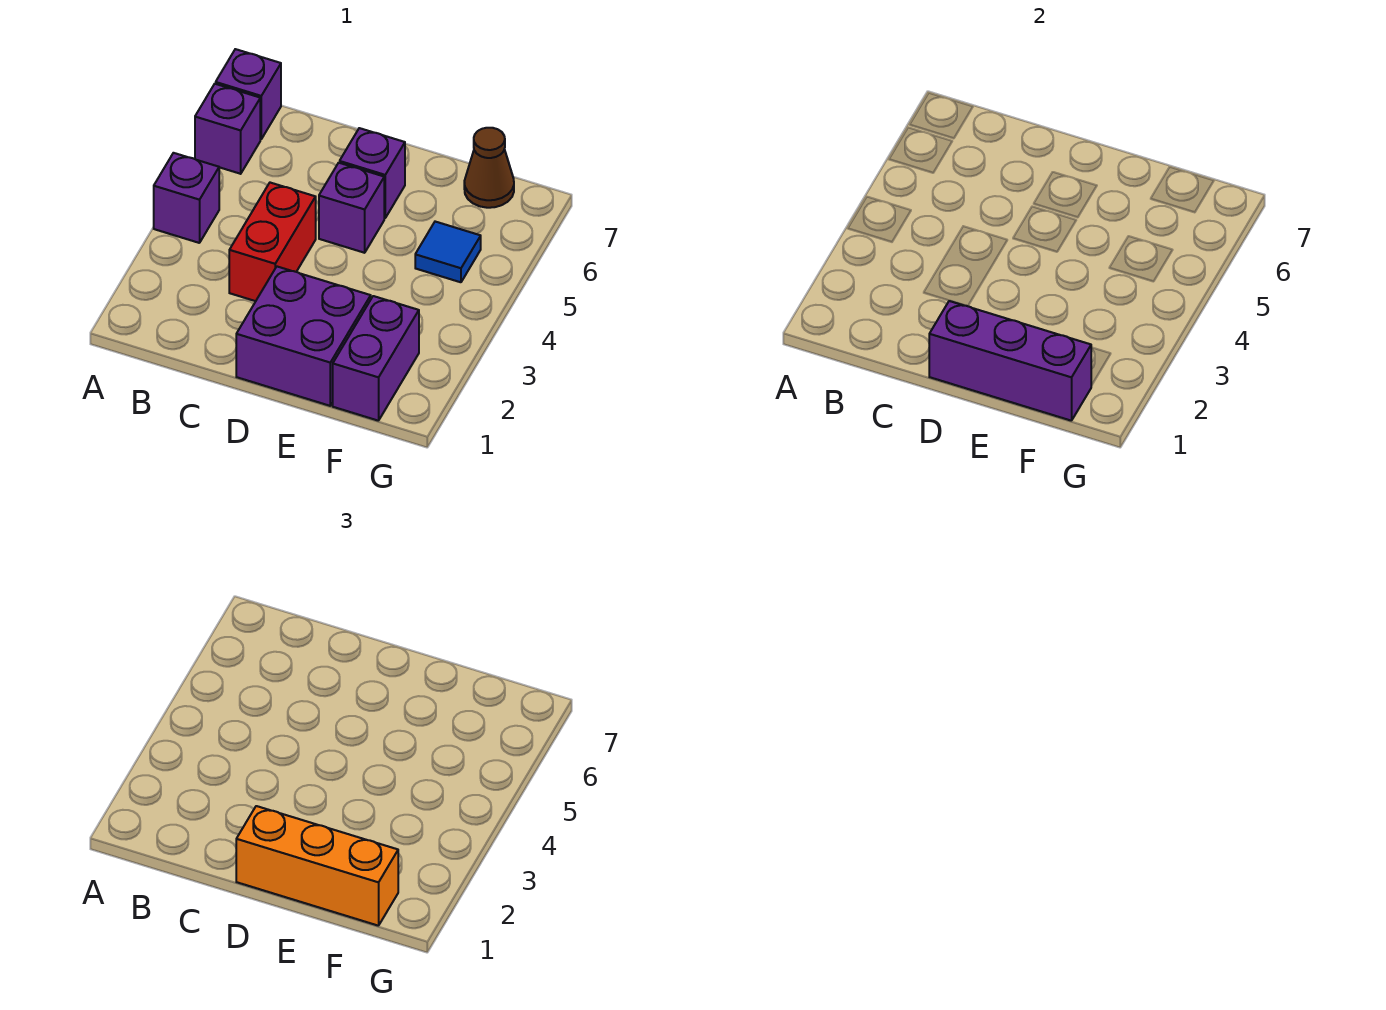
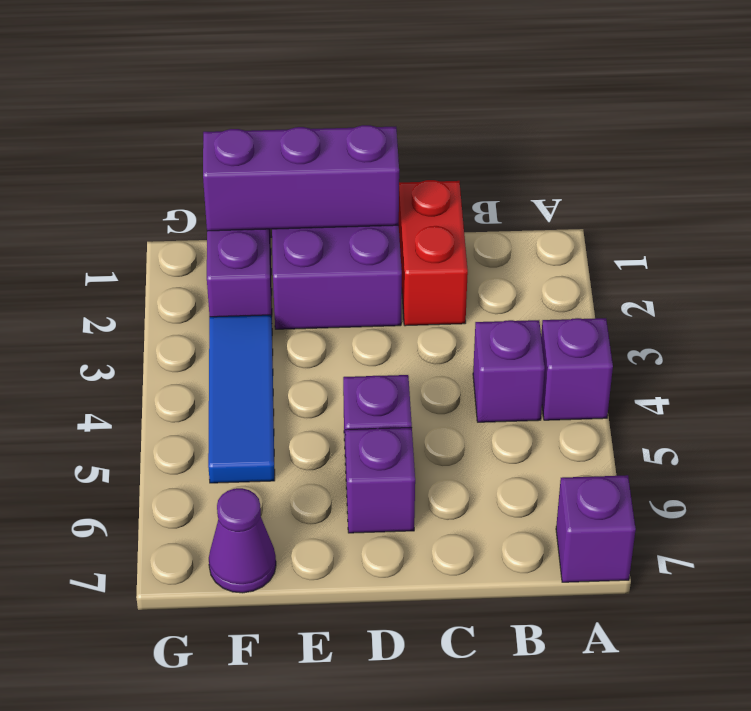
purple brick A6 level 1 -> purple brick B4 level 1
red brick C3:C4 level 1 -> red brick C1:C2 level 1
orange brick D1:F1 level 3 -> none
blue tile F5 level 1 -> blue tile F3:F5 level 1
brown cone F7 level 1 -> purple cone F7 level 1

